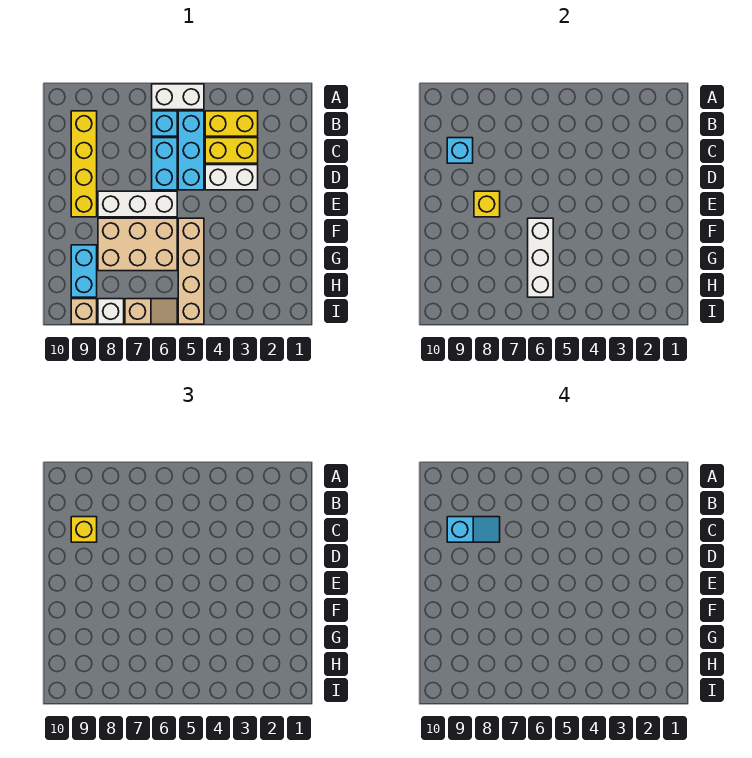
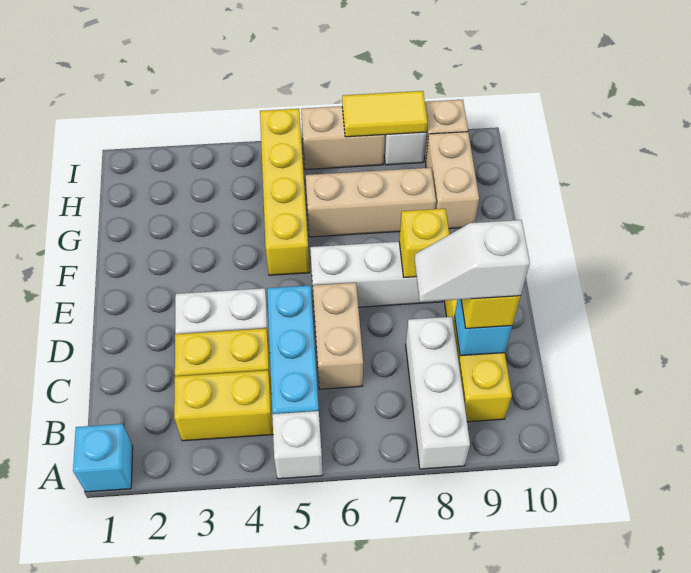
white brick A5:A6 level 1 -> white brick A5 level 1
cyan brick B6 level 1 -> cyan brick A1 level 1
cyan brick C6:D6 level 1 -> tan brick C6:D6 level 1
cyan slope C8:C9 level 4 top 9 -> white slope C8:C9 level 4 top 9
tan brick F5:I5 level 1 -> yellow brick F5:I5 level 1
tan brick F6:G8 level 1 -> tan brick G6:G8 level 1
white brick F6:H6 level 2 -> white brick A8:C8 level 1
cyan brick G9:H9 level 1 -> tan brick G9:H9 level 1
tan slope I6:I7 level 1 top 7 -> tan brick I6:I7 level 1
none -> yellow tile I7:I8 level 2

